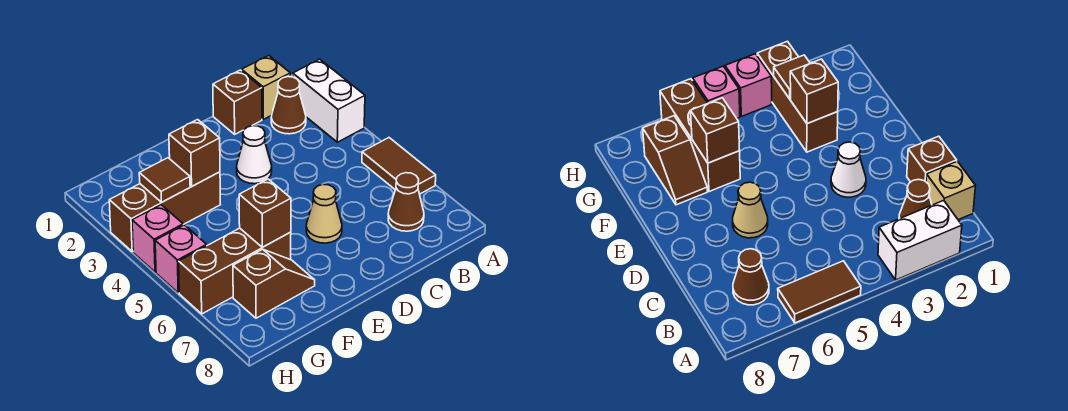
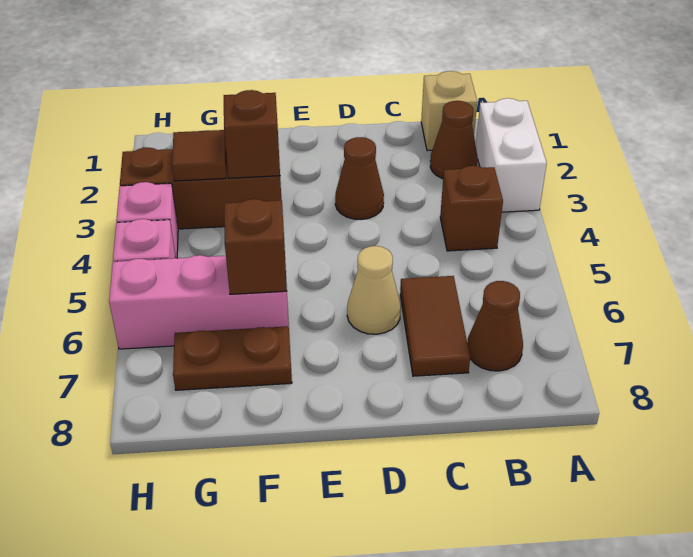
brown tile A5:A6 level 1 -> brown tile C6:C7 level 1
brown brick C1 level 1 -> brown brick B4 level 1
white cone D3 level 1 -> brown cone D3 level 1
brown brick F6:H6 level 1 -> pink brick F6:H6 level 1
brown slope F7:G7 level 1 top G -> brown plate F7:G7 level 1

